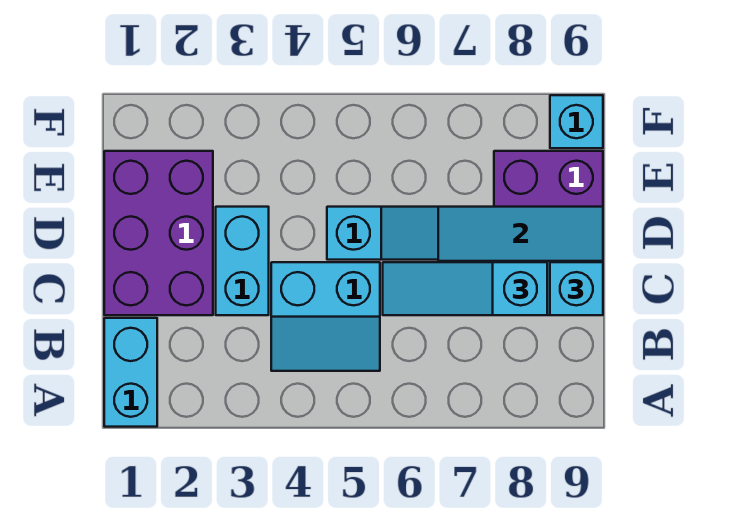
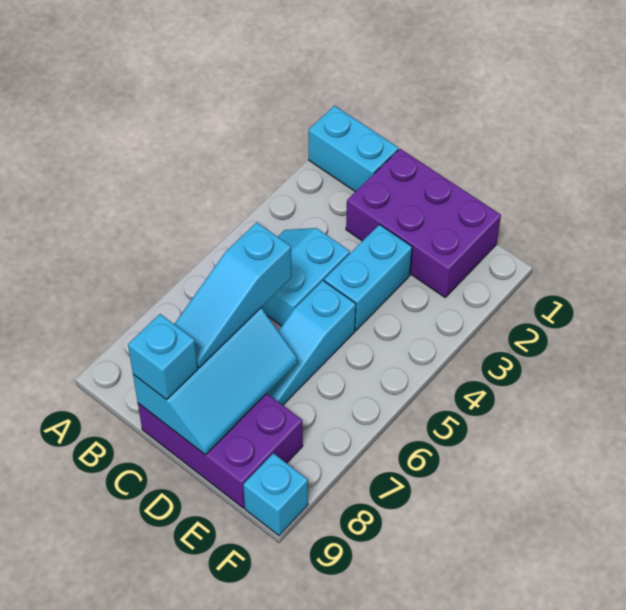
cyan brick C3:D3 level 1 -> cyan brick D3:D4 level 1
cyan slope C6:C8 level 3 top 8 -> cyan slope C6:C8 level 3 top 6

